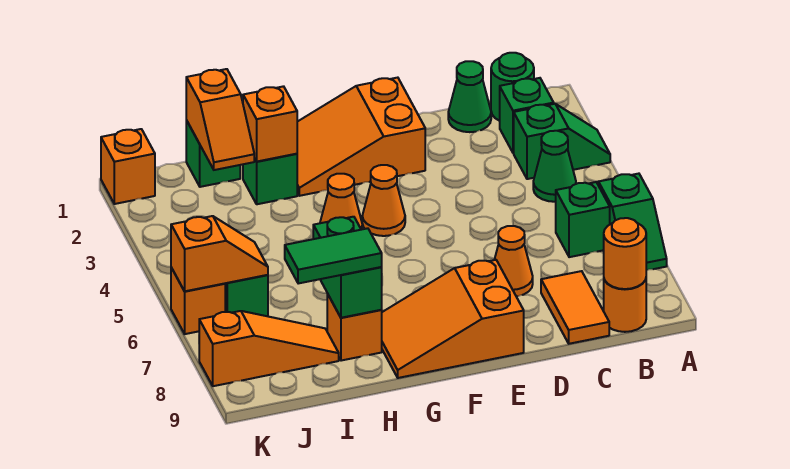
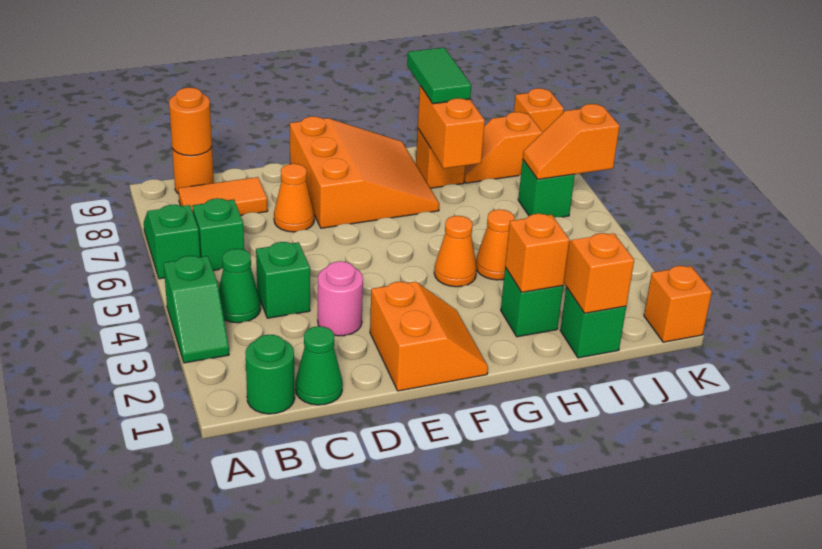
green slope A3:B3 level 1 top B -> green slope A3:A4 level 1 top 4
green brick B2 level 1 -> green brick C4 level 1
orange tile C8:C9 level 1 -> orange tile B8:C8 level 1
none -> pink round brick D3 level 1
orange slope E1:G2 level 1 top E -> orange slope E1:F2 level 1 top E
orange slope E8:G9 level 1 top E -> orange slope E7:G9 level 1 top E
orange cone F4 level 1 -> orange cone H4 level 1
green brick H7:H8 level 2 -> orange brick H7:H8 level 2
green tile H8:I8 level 3 -> green tile H8:H9 level 3
orange slope I8:K8 level 1 top K -> orange slope I8:J8 level 1 top J
orange brick K6 level 1 -> orange brick K9 level 1

